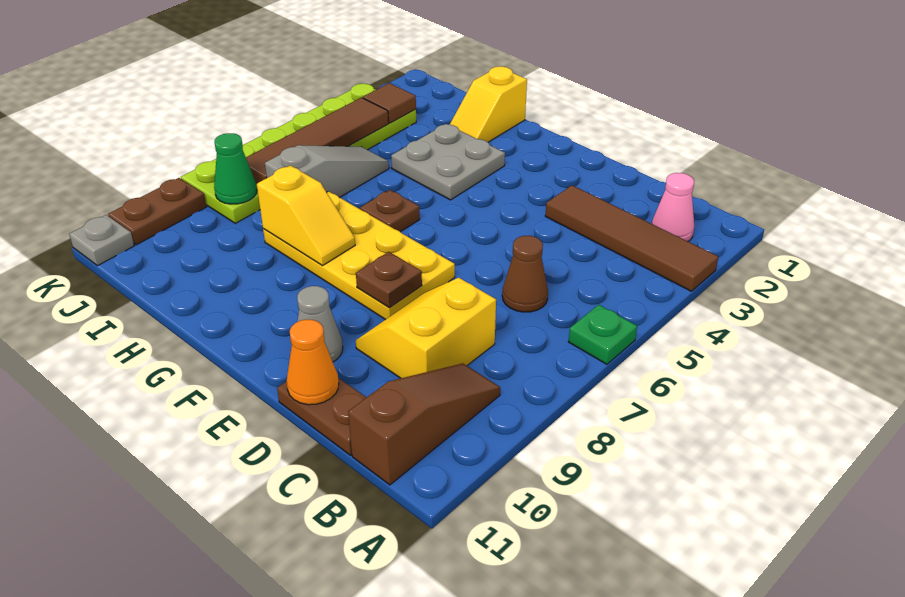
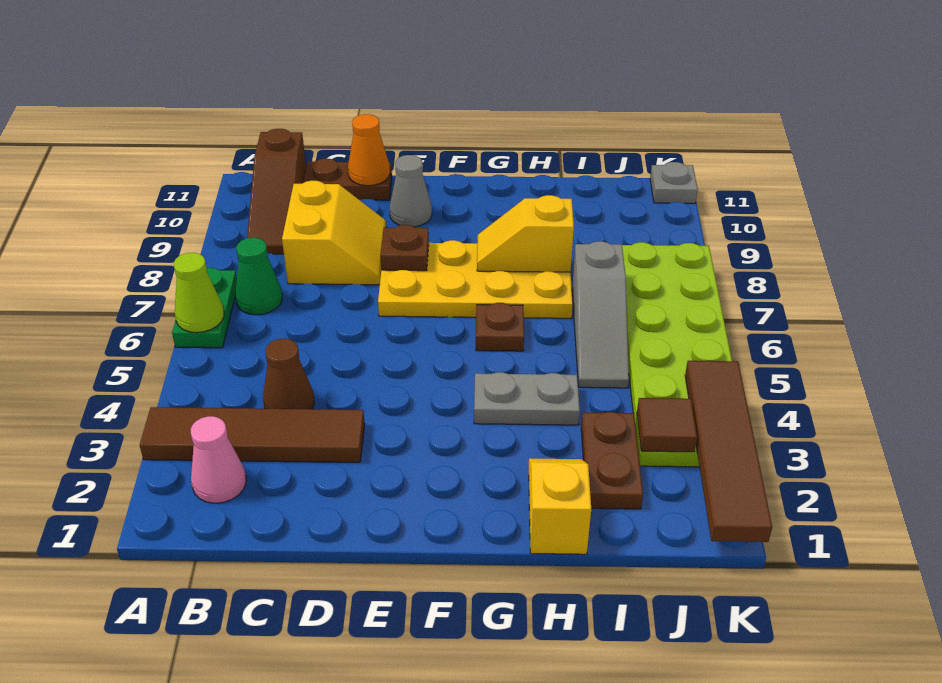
green plate A6 level 1 -> green plate A6:A7 level 1
none -> lime cone A6 level 2
brown cone C6 level 1 -> brown cone C4 level 1
grey plate G3:H4 level 1 -> grey plate G4:H4 level 1
brown tile J4:J7 level 2 -> brown tile K1:K4 level 2
green cone J8 level 2 -> green cone B7 level 1
brown plate K9:K10 level 1 -> brown plate I2:I3 level 1

